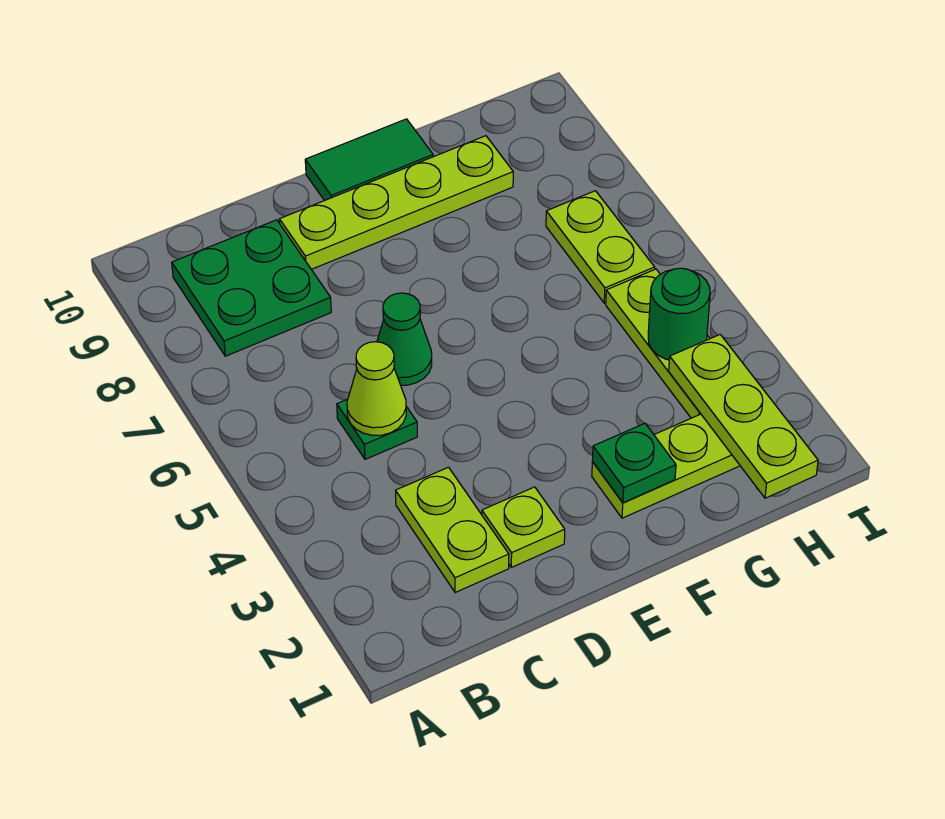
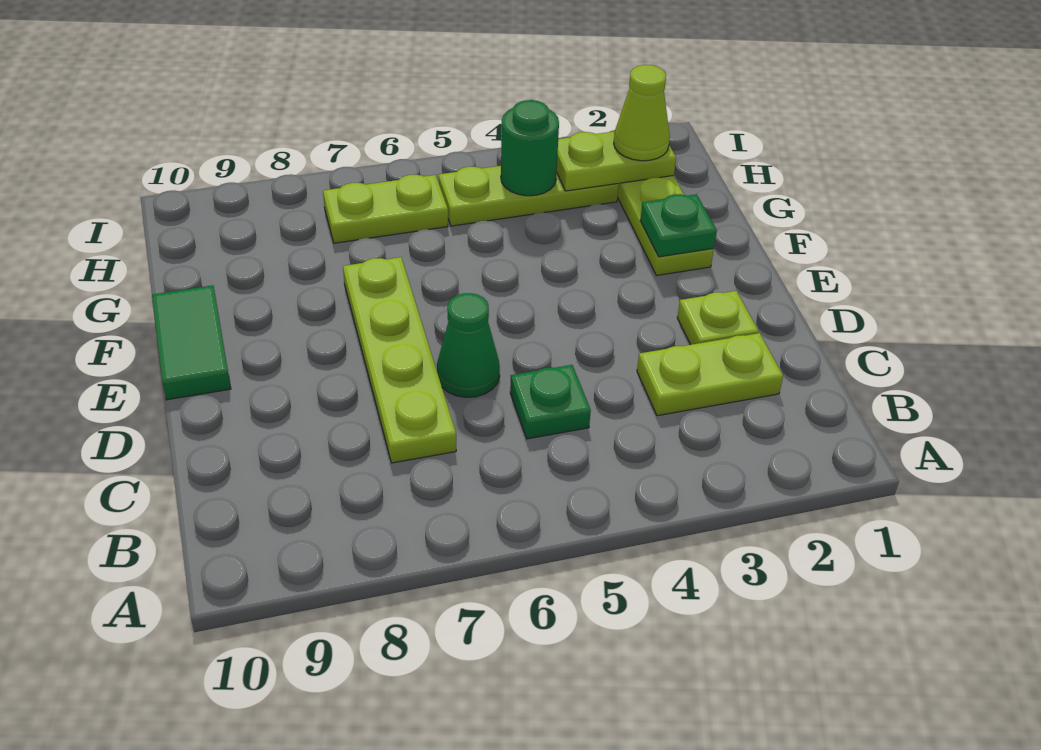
green plate B8:C9 level 1 -> none
lime cone C5 level 2 -> lime cone H2 level 3
lime plate D9:G9 level 1 -> lime plate C7:F7 level 1
lime plate H1:H3 level 2 -> lime plate H2:H3 level 2

